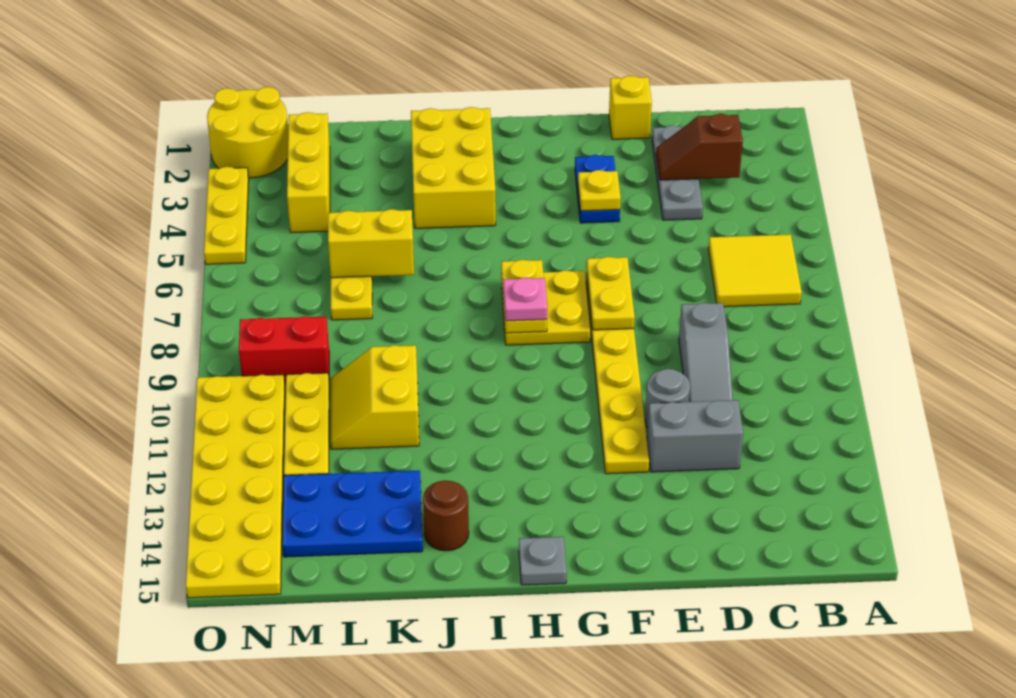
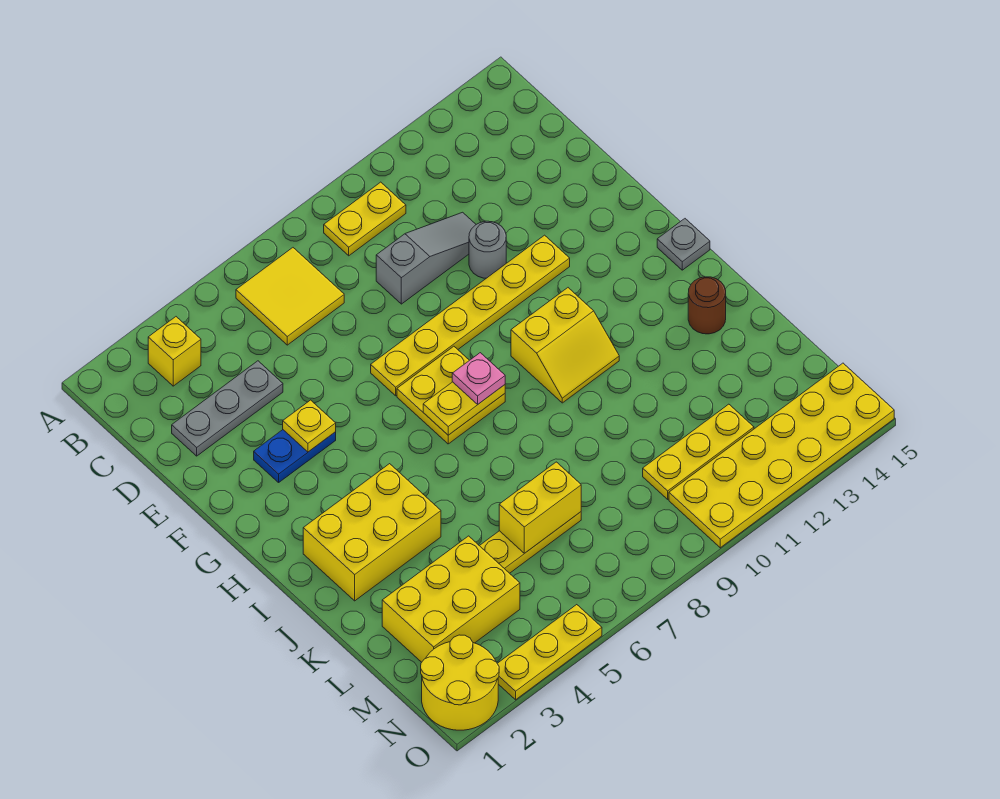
brown slope C3:D3 level 2 top C -> none
grey brick D12:E12 level 1 -> none
yellow brick E1 level 1 -> yellow brick B3 level 1
yellow plate F7:F8 level 2 -> yellow plate B9:B10 level 1
yellow brick K6:L6 level 2 -> yellow brick L6:L7 level 2
yellow slope K10:L11 level 1 top K -> yellow slope H10:I11 level 1 top H
blue plate K13:M14 level 1 -> none
yellow brick M2:M4 level 1 -> yellow brick L2:M4 level 1
red brick M9:N9 level 1 -> none

